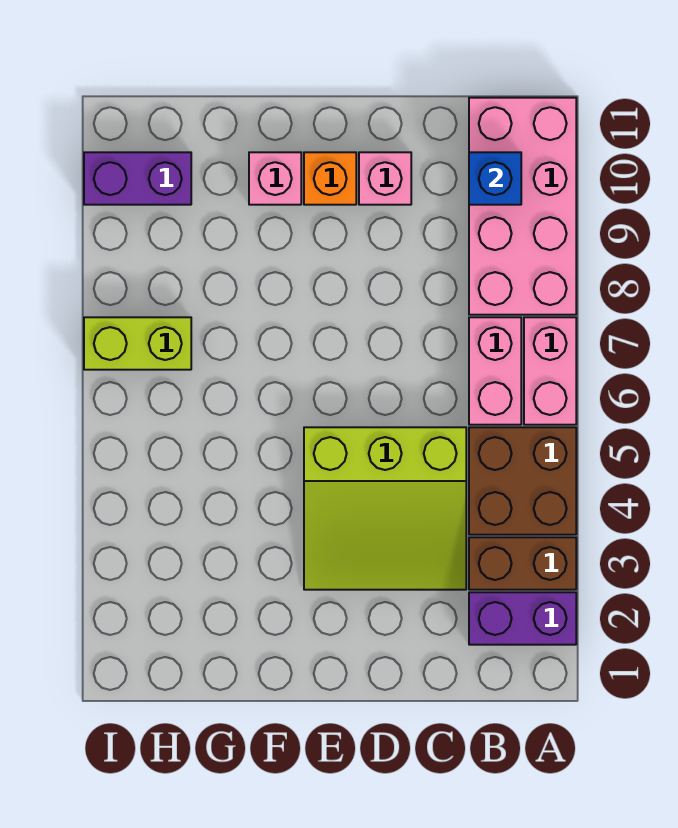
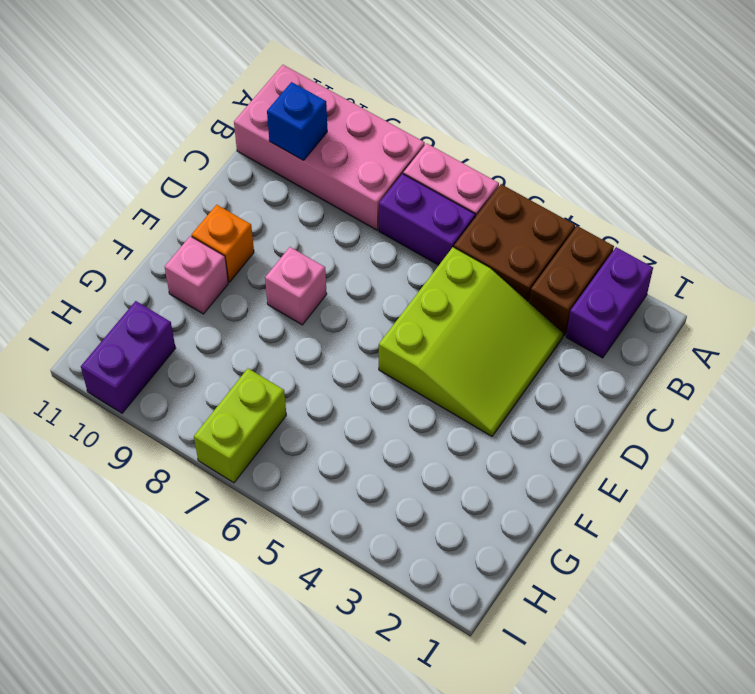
pink brick B6:B7 level 1 -> purple brick B6:B7 level 1
pink brick D10 level 1 -> pink brick E8 level 1

